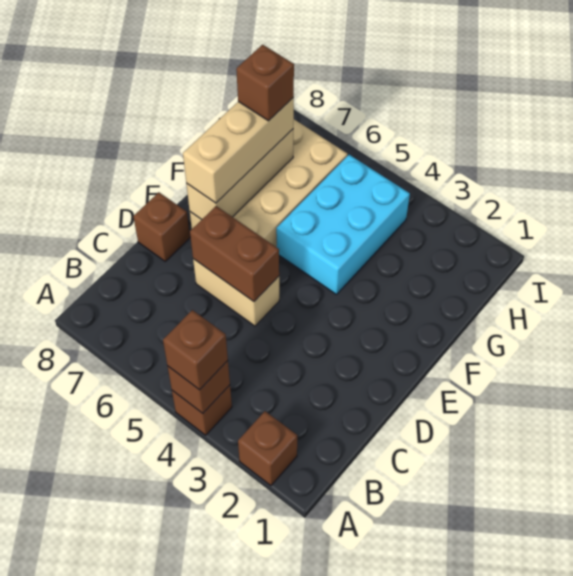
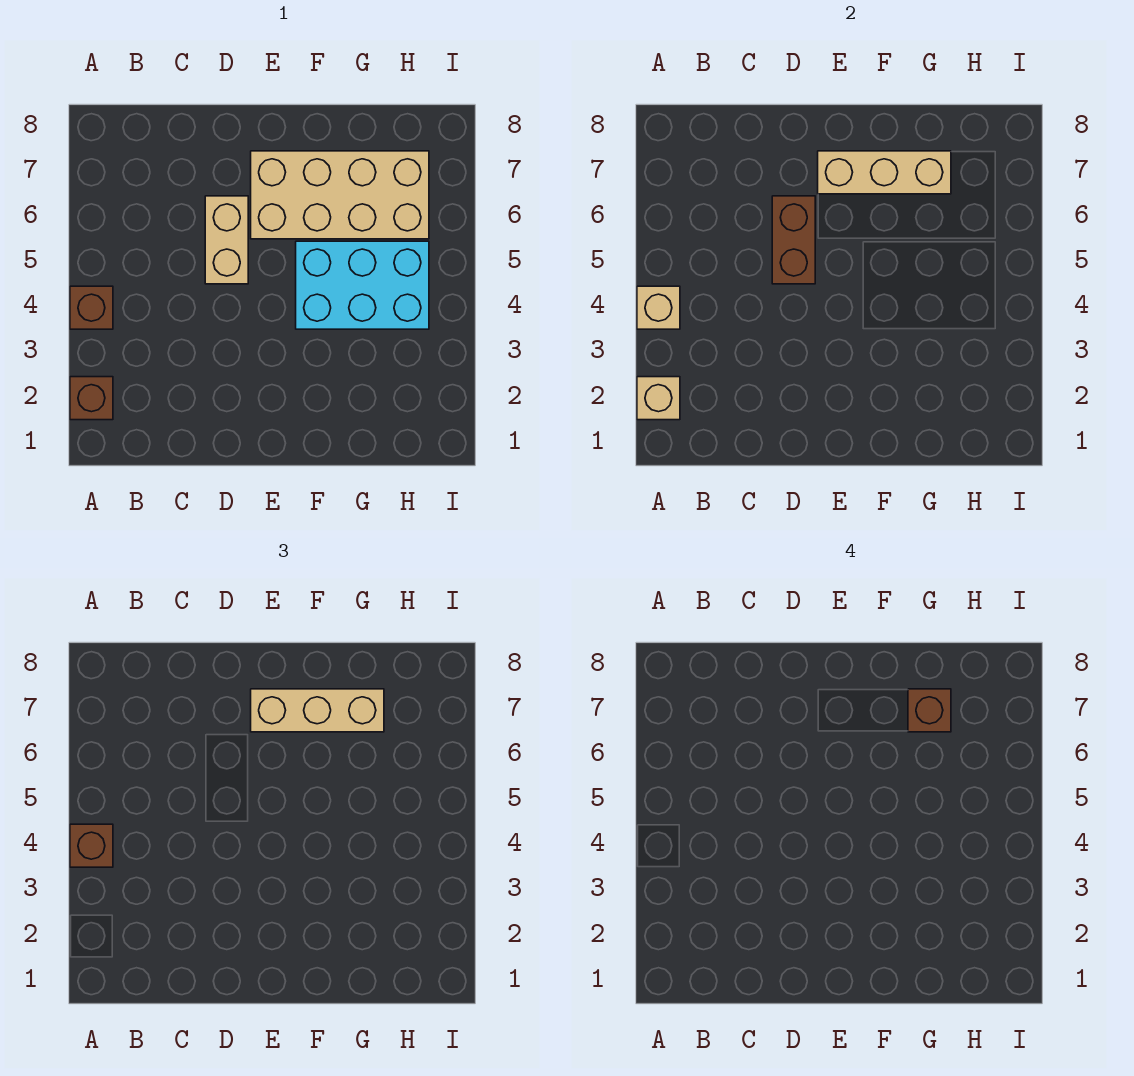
none -> tan brick A2 level 2
brown brick A4 level 2 -> tan brick A4 level 2
brown brick D8 level 1 -> none

